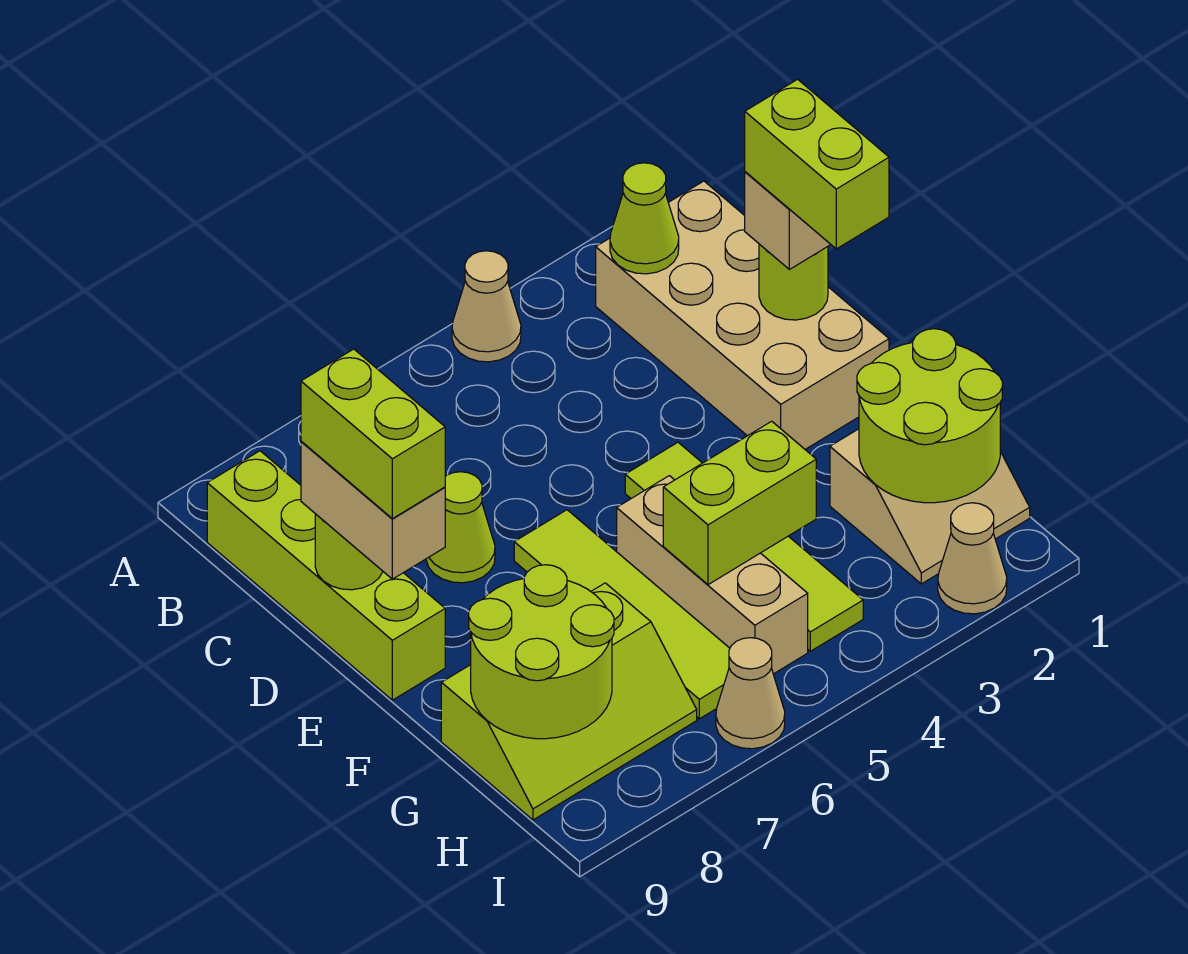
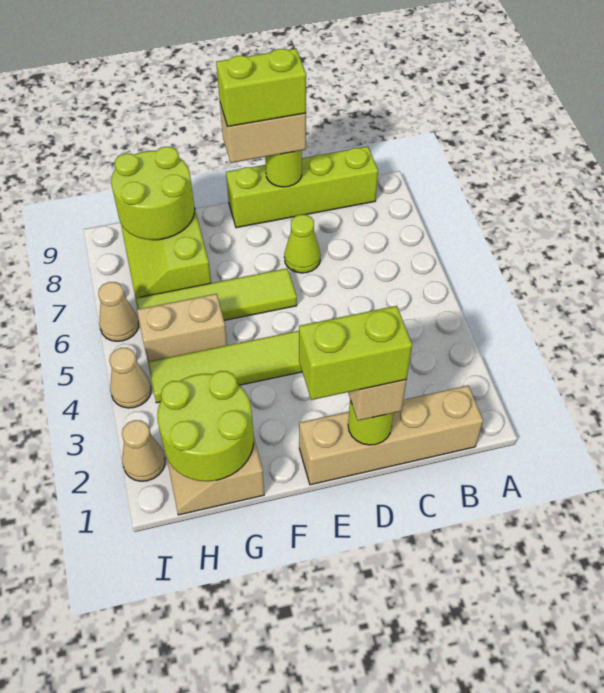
tan cone A4 level 1 -> tan cone I4 level 1
tan brick B1:E2 level 1 -> tan brick B1:E1 level 1
lime cone B2 level 2 -> none
tan brick F5:H5 level 1 -> tan brick G5:H5 level 1
lime brick G4:G5 level 2 -> none

